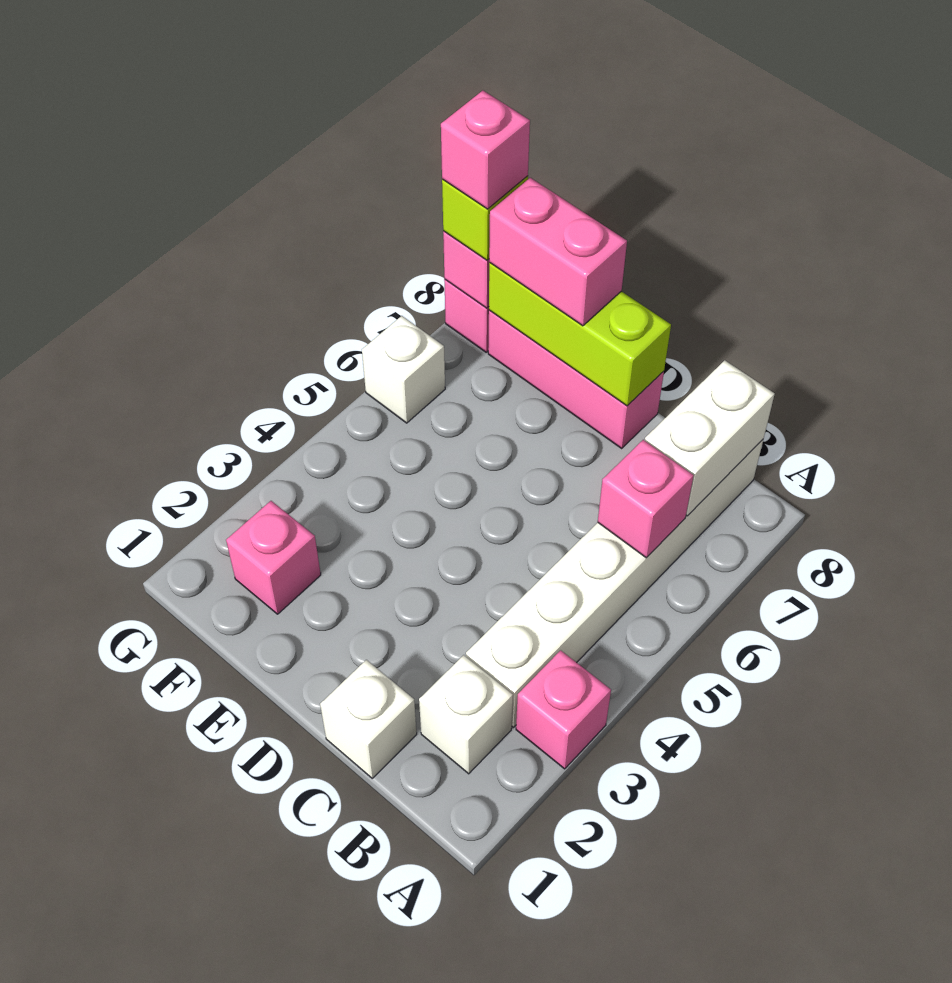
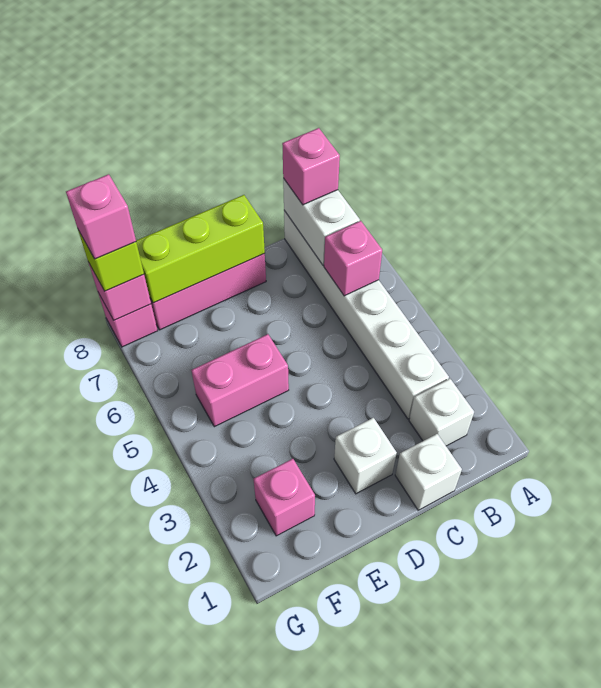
pink brick A3 level 1 -> pink brick B8 level 3
pink brick E8:F8 level 3 -> pink brick E5:F5 level 1
white brick G6 level 1 -> white brick D2 level 1

